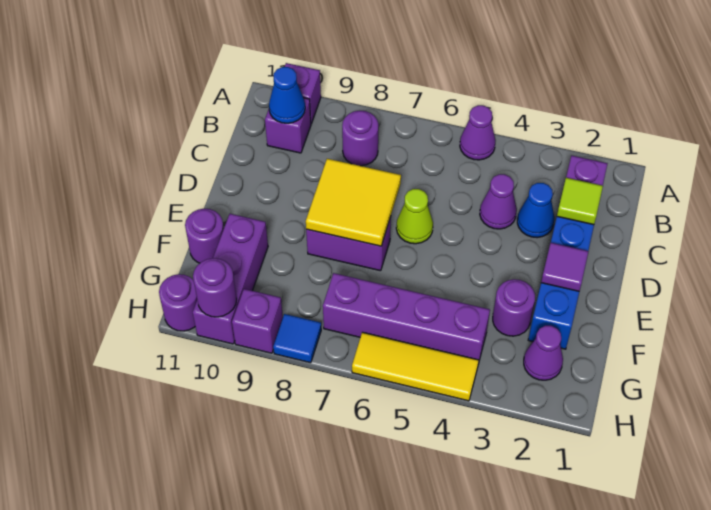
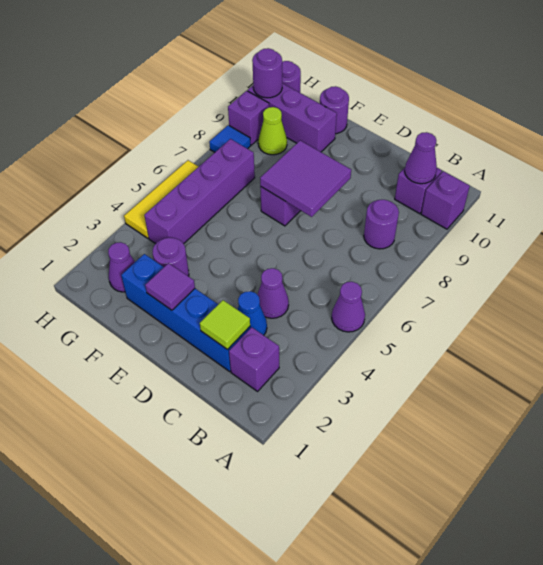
blue cone B10 level 2 -> purple cone B10 level 2
lime cone D6 level 1 -> lime cone G9 level 1
yellow tile D7:E8 level 2 -> purple tile D7:E8 level 2

